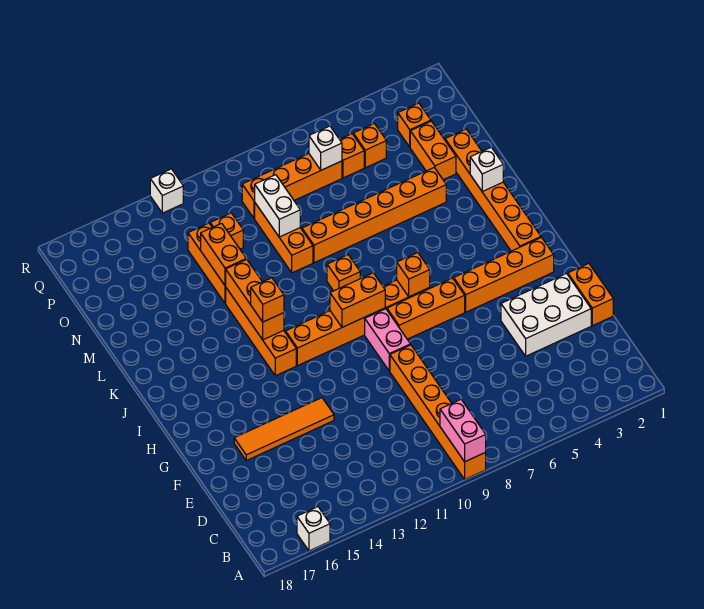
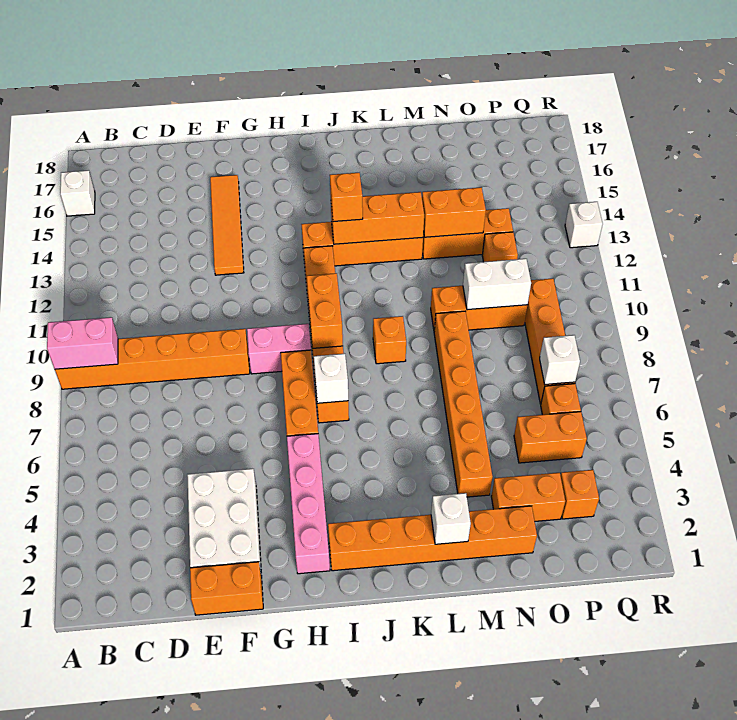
orange brick H2:H5 level 1 -> pink brick H2:H5 level 1
orange brick I7 level 2 -> white brick I7 level 2
orange brick P5 level 1 -> orange brick O5:P5 level 1

